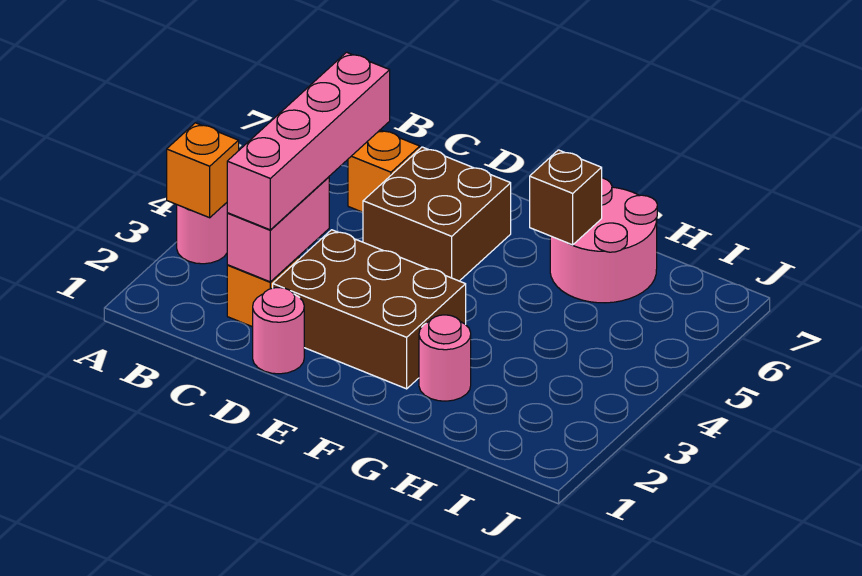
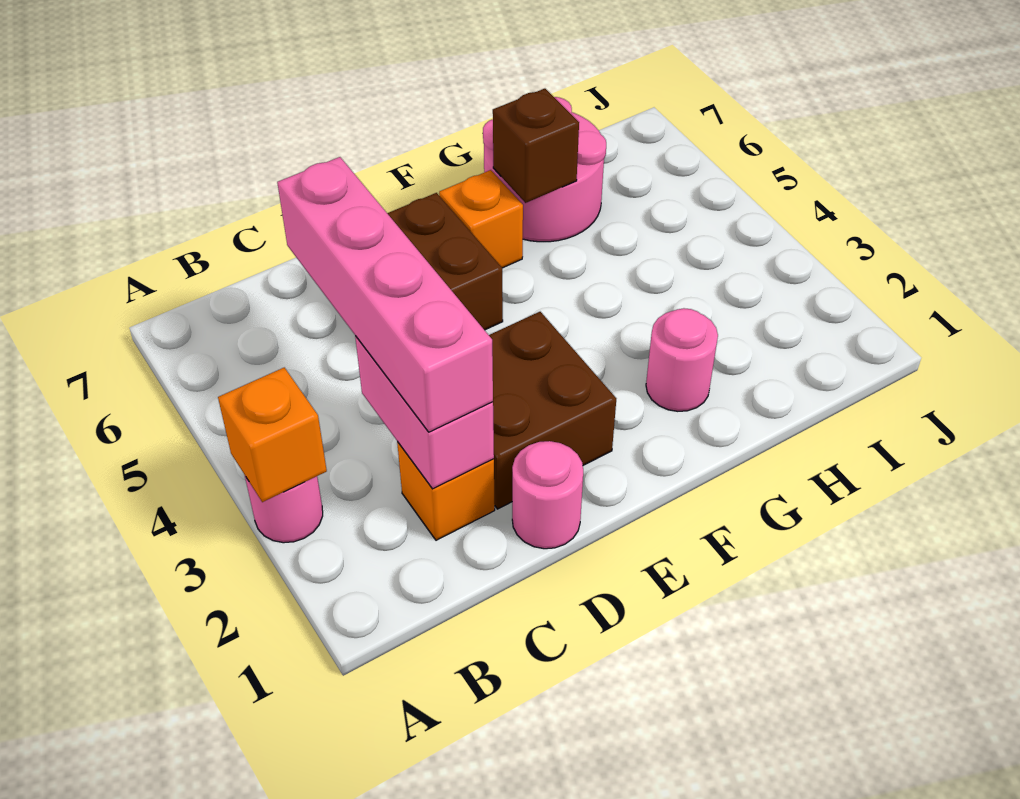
orange brick C6 level 1 -> orange brick F6 level 1
brown brick D2:F3 level 1 -> brown brick D2:E3 level 1

